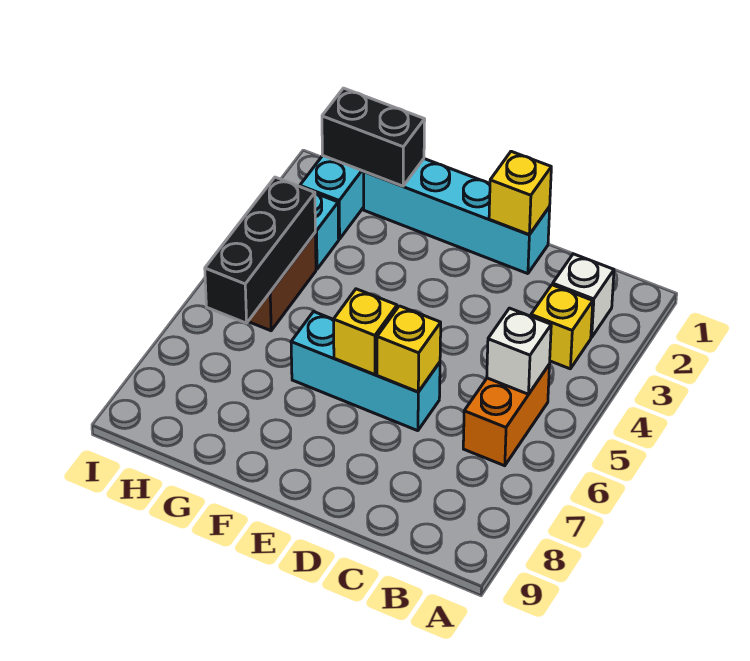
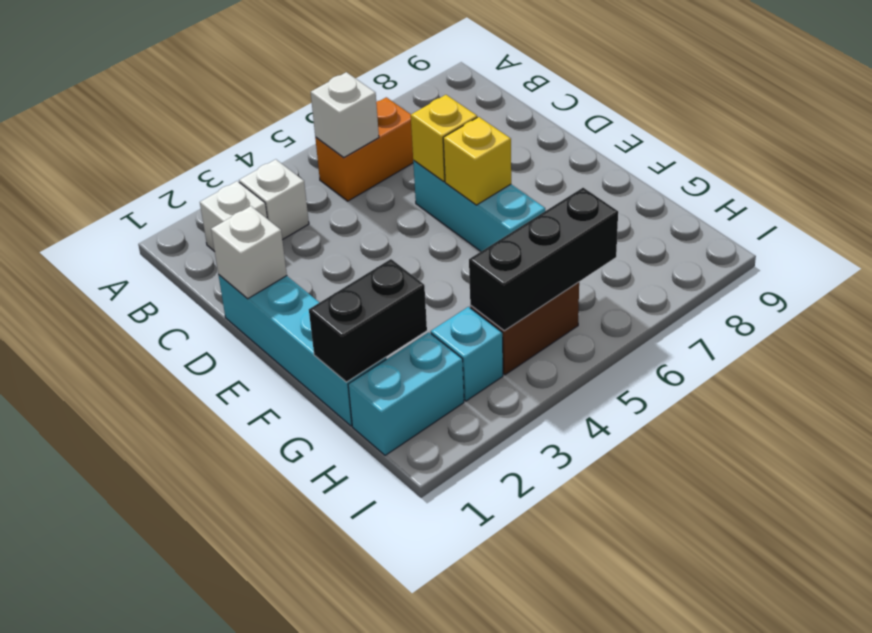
yellow brick B3 level 1 -> white brick B3 level 1
yellow brick D1 level 2 -> white brick D1 level 2
black brick G1:H1 level 2 -> black brick G1:G2 level 2

